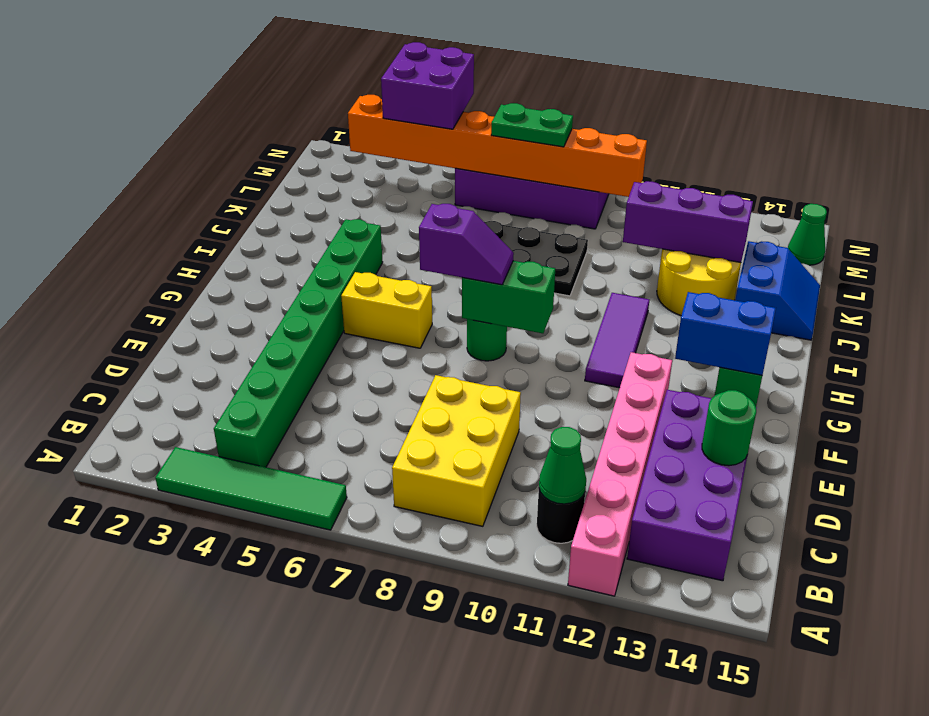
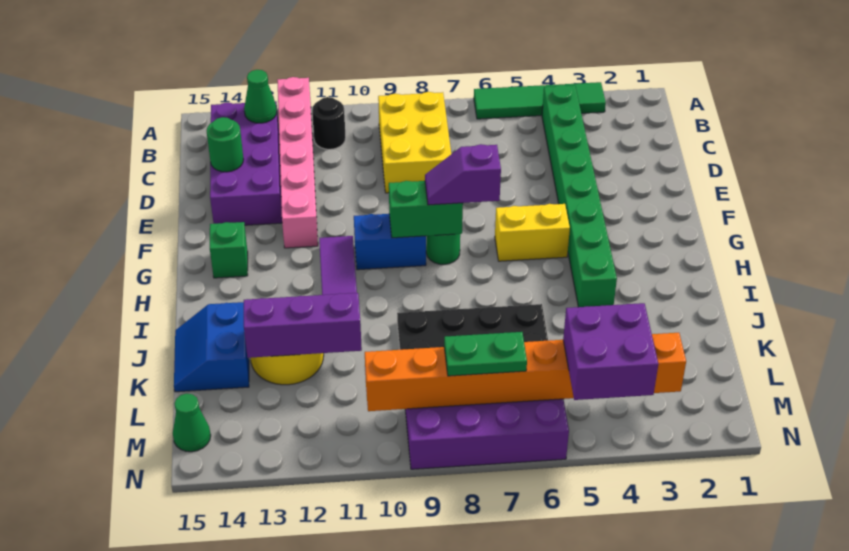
green cone B11 level 2 -> green cone B13 level 2
blue brick G13:G14 level 2 -> blue brick G9:G10 level 1

